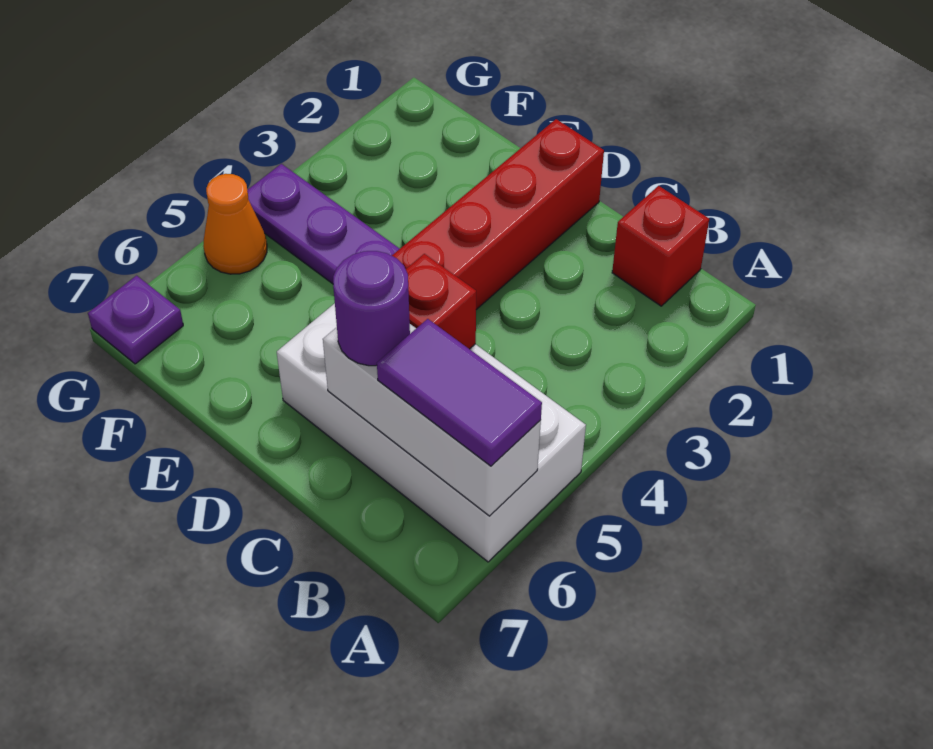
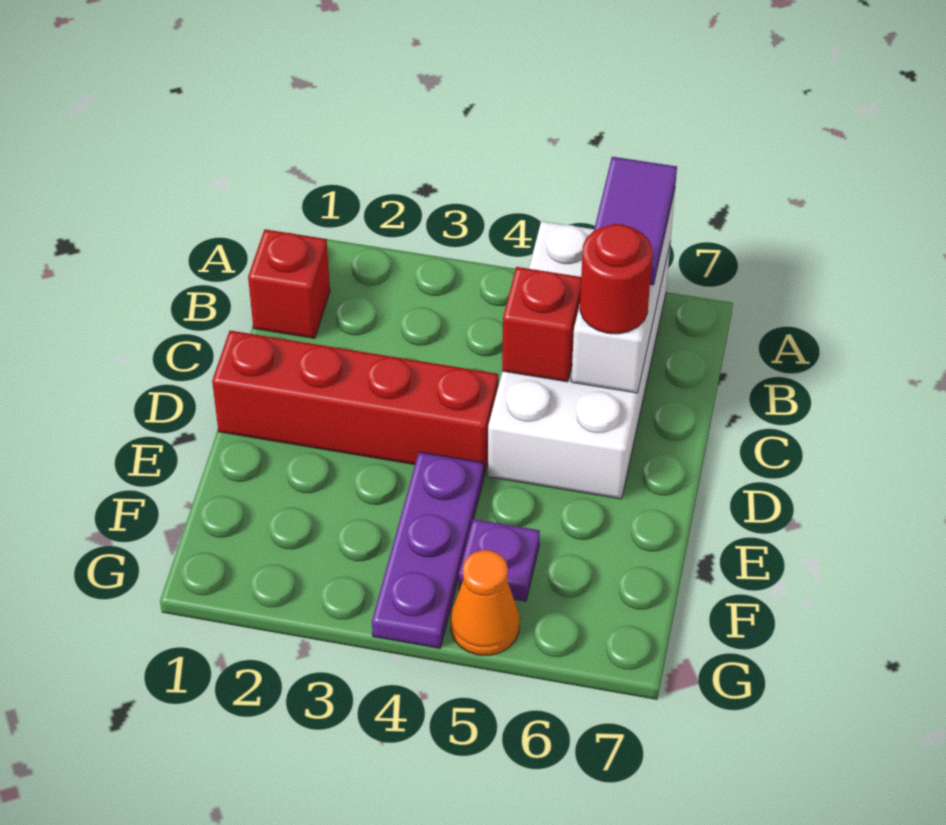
purple round brick C6 level 3 -> red round brick C6 level 3
purple plate G7 level 1 -> purple plate F5 level 1

